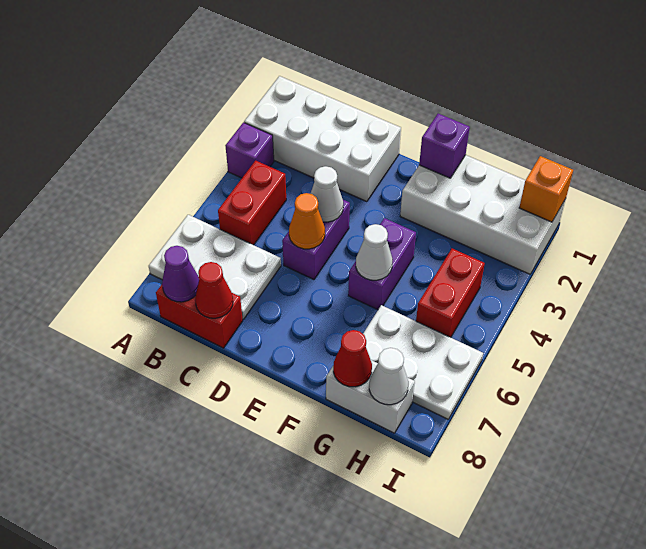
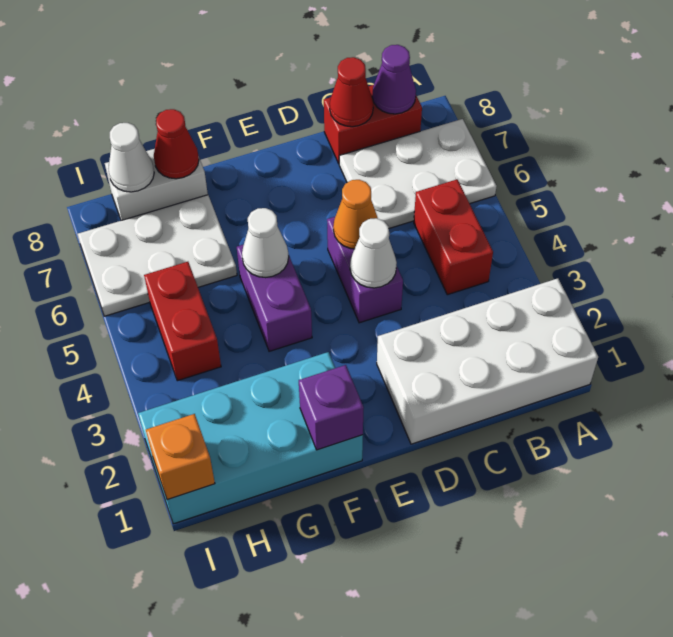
purple brick A3 level 1 -> none
white brick F1:I2 level 1 -> cyan brick F1:I2 level 1

